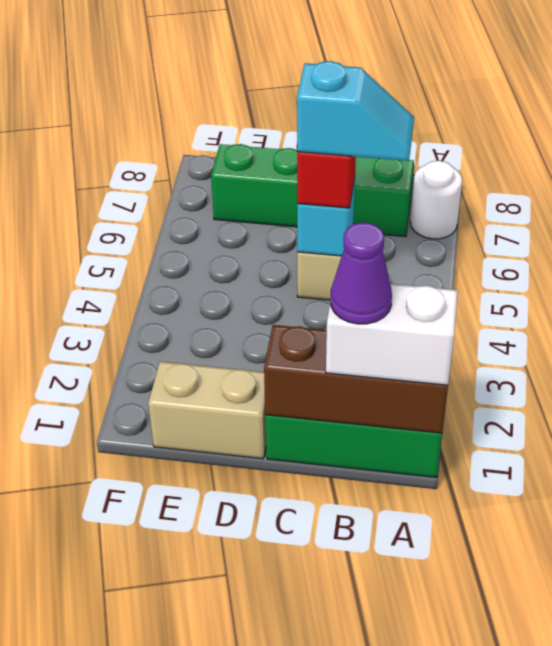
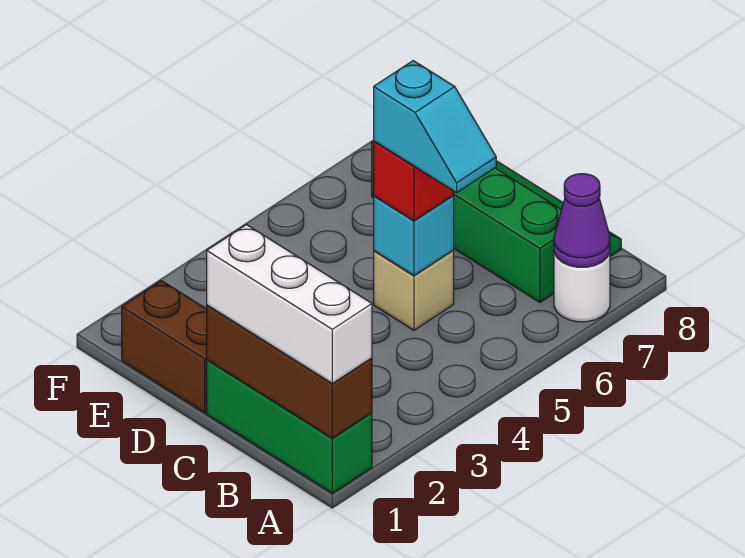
white brick A1:B1 level 3 -> white brick A1:C1 level 3
purple cone B1 level 4 -> purple cone A7 level 2
tan brick D1:E1 level 1 -> brown brick D1:E1 level 1

